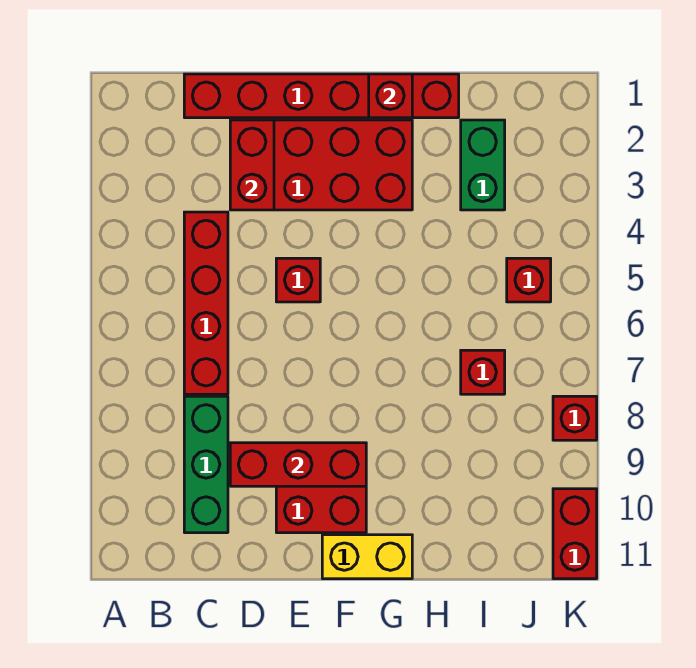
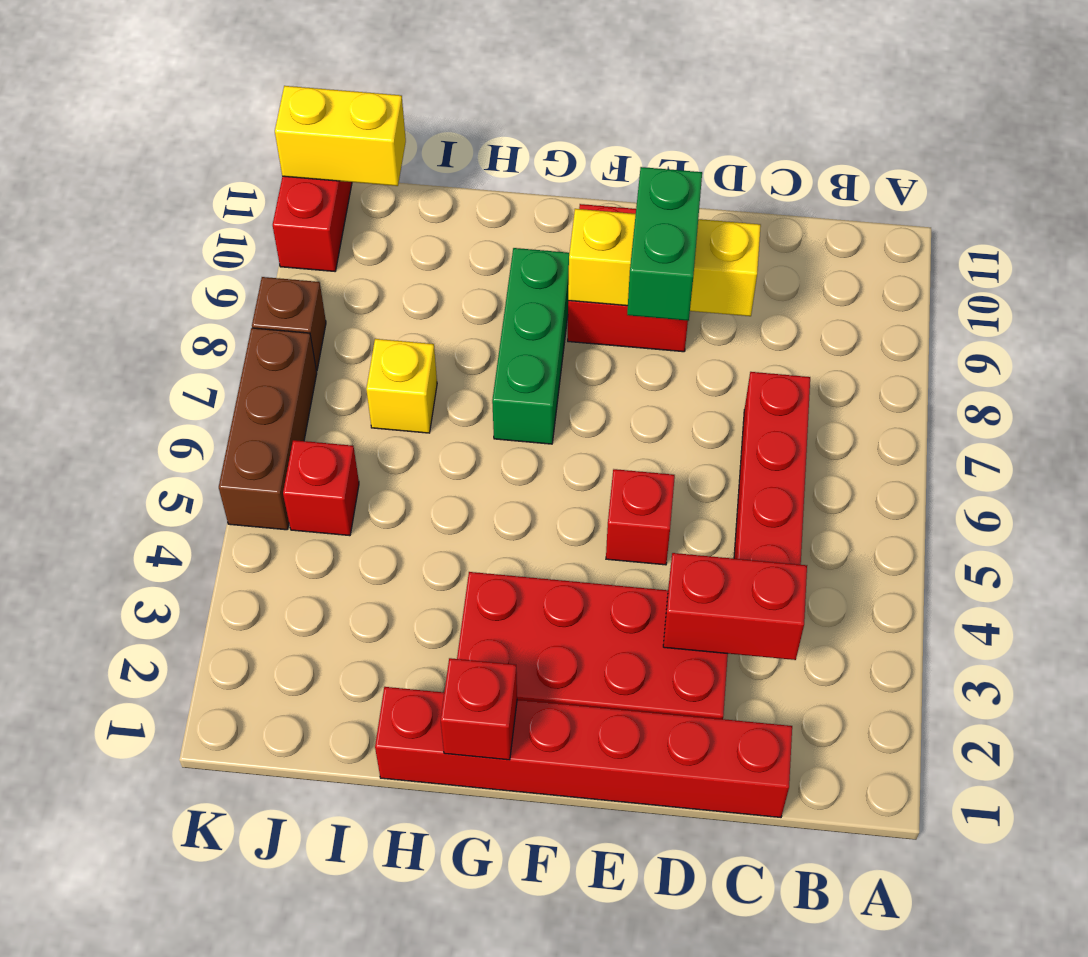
green brick C8:C10 level 1 -> green brick G7:G9 level 1
red brick D2:D3 level 2 -> red brick C3:D3 level 2
red brick D9:F9 level 2 -> yellow brick D9:F9 level 2
yellow brick F11:G11 level 1 -> yellow brick J11:K11 level 2
green brick I2:I3 level 1 -> green brick E8:E9 level 3
red brick I7 level 1 -> yellow brick I7 level 1
none -> brown brick K5:K7 level 1
red brick K8 level 1 -> brown brick K8 level 1

